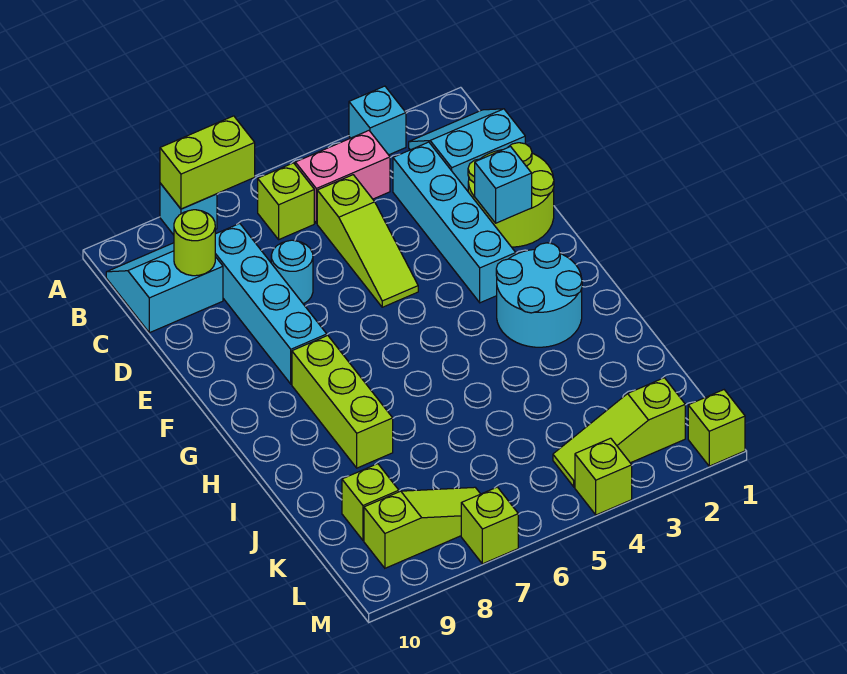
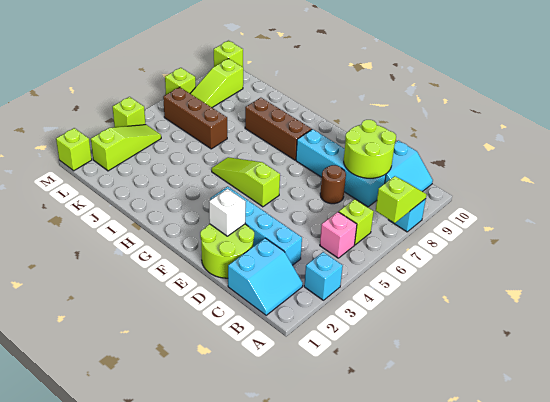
lime brick A7:A8 level 2 -> lime slope A7:A8 level 2 top 7
pink brick B4:B5 level 1 -> pink brick B5 level 1
lime slope C5:E5 level 1 top C -> lime slope F5:H5 level 1 top F
lime round brick C9 level 2 -> lime round brick C8:D9 level 2
cyan round brick D7 level 1 -> brown round brick D7 level 1
cyan brick E2 level 2 -> white brick E2 level 2
cyan round brick G2:H3 level 1 -> none
lime brick G8:I8 level 1 -> brown brick G8:I8 level 1
none -> brown brick J6:L6 level 1
lime brick K9 level 1 -> lime brick M10 level 1

